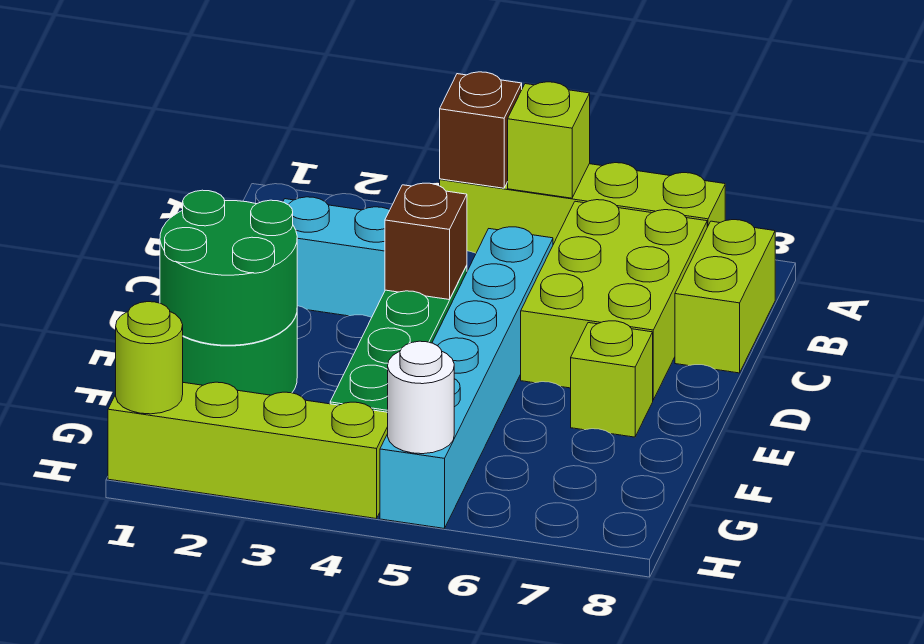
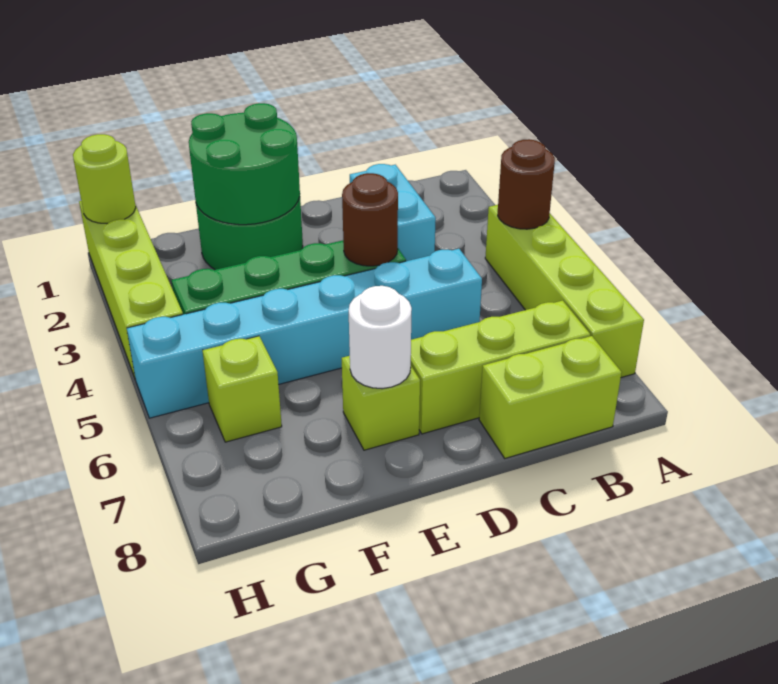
brown brick A4 level 2 -> brown round brick A4 level 2
lime brick A5 level 2 -> lime brick G6 level 1
lime brick B6:D7 level 1 -> lime brick B7:D7 level 1
brown brick D4 level 2 -> brown round brick D4 level 2
white round brick H5 level 2 -> white round brick E7 level 2

